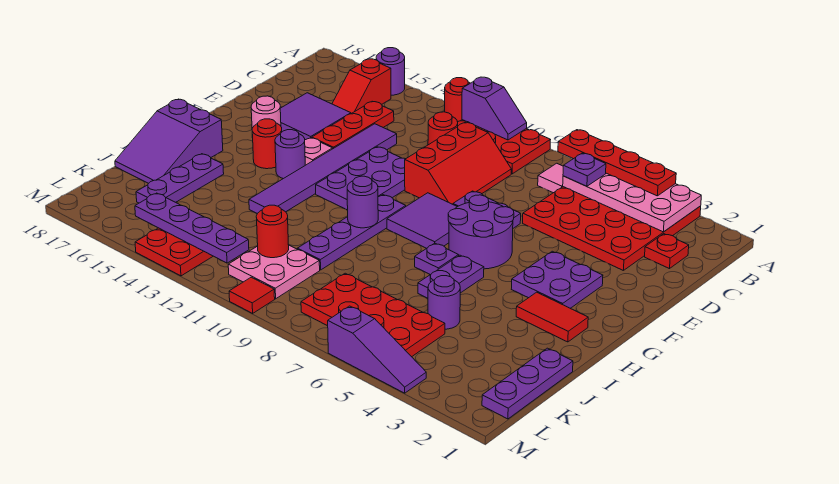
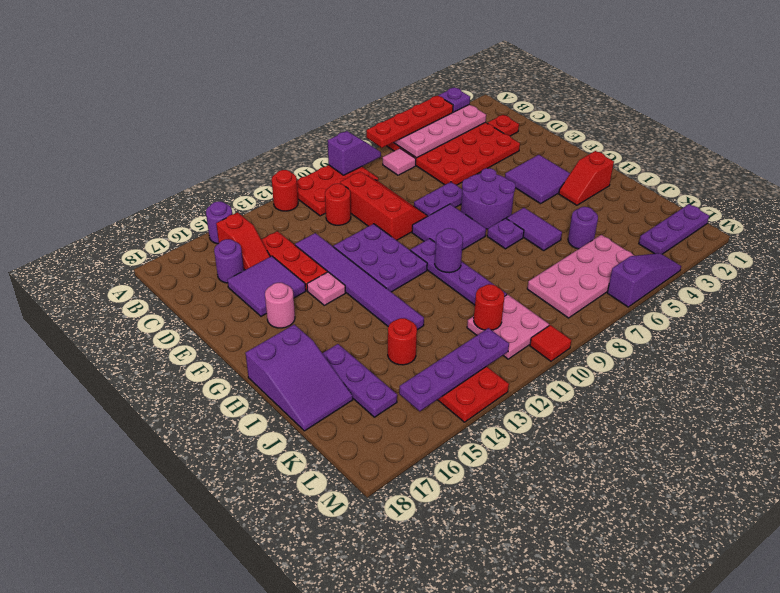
purple slope A10:A11 level 2 top 11 -> purple slope A8:A9 level 2 top 9
purple plate B6 level 3 -> purple plate A3 level 3
purple plate F3:G4 level 1 -> purple tile F3:G4 level 1
purple round brick G14 level 1 -> purple round brick C16 level 1
red round brick G15 level 1 -> red round brick J14 level 1
red tile H2:H3 level 1 -> red slope H2:H3 level 1 top 2
purple plate H6:I6 level 1 -> purple tile H6:I6 level 1
purple plate J1:L1 level 1 -> purple plate L1:L3 level 1
red plate K5:L8 level 1 -> pink plate K5:L8 level 1

